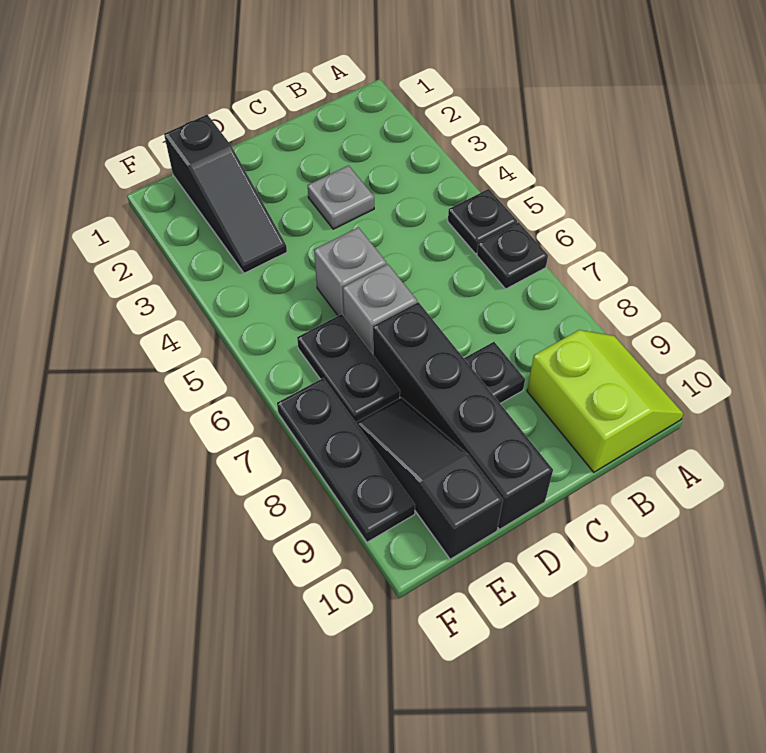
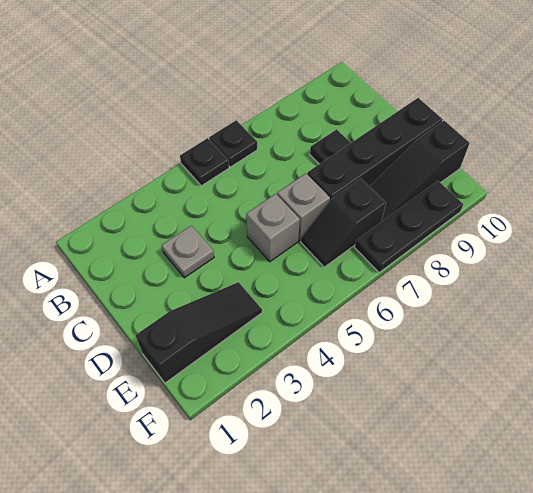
lime slope A9:B10 level 1 top B -> none
black plate E6:E7 level 1 -> black slope E6:E7 level 1 top 7

